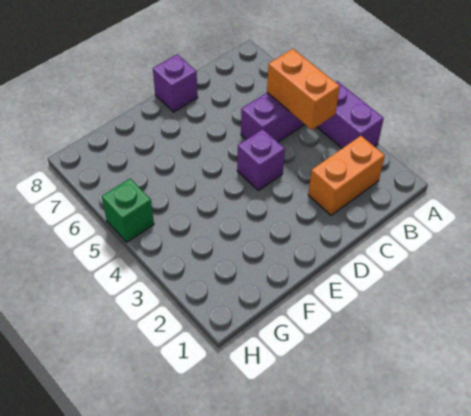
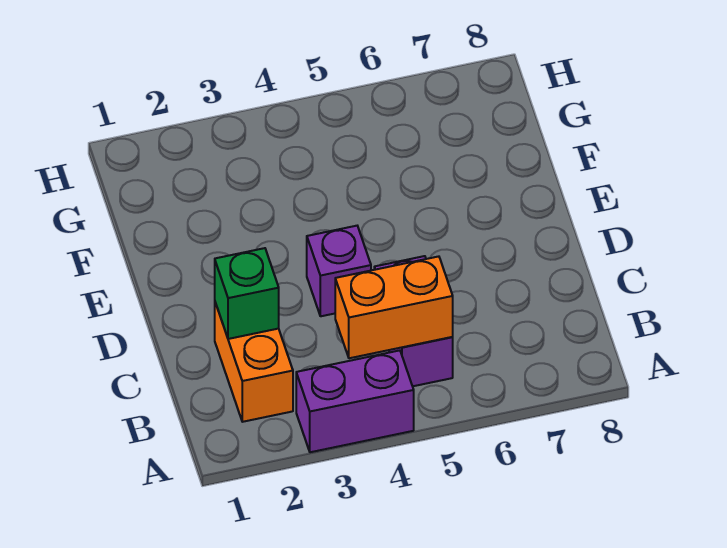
purple brick D8 level 1 -> none
green brick H5 level 1 -> green brick C2 level 2

